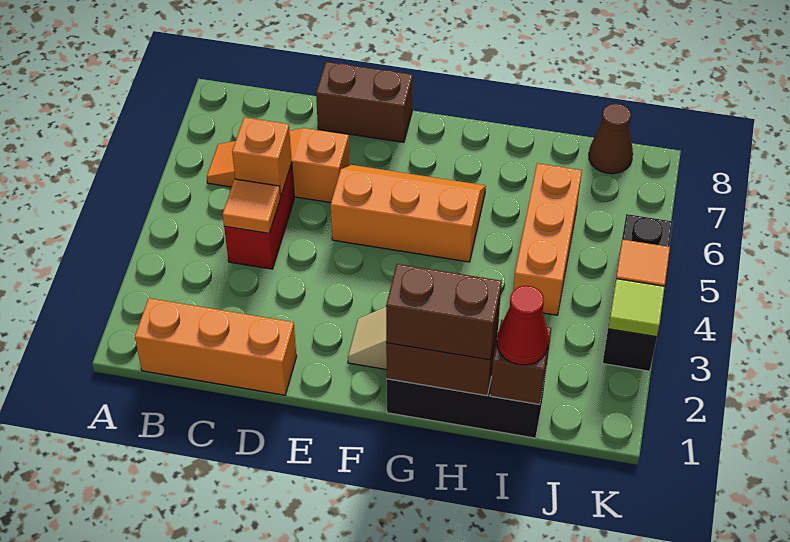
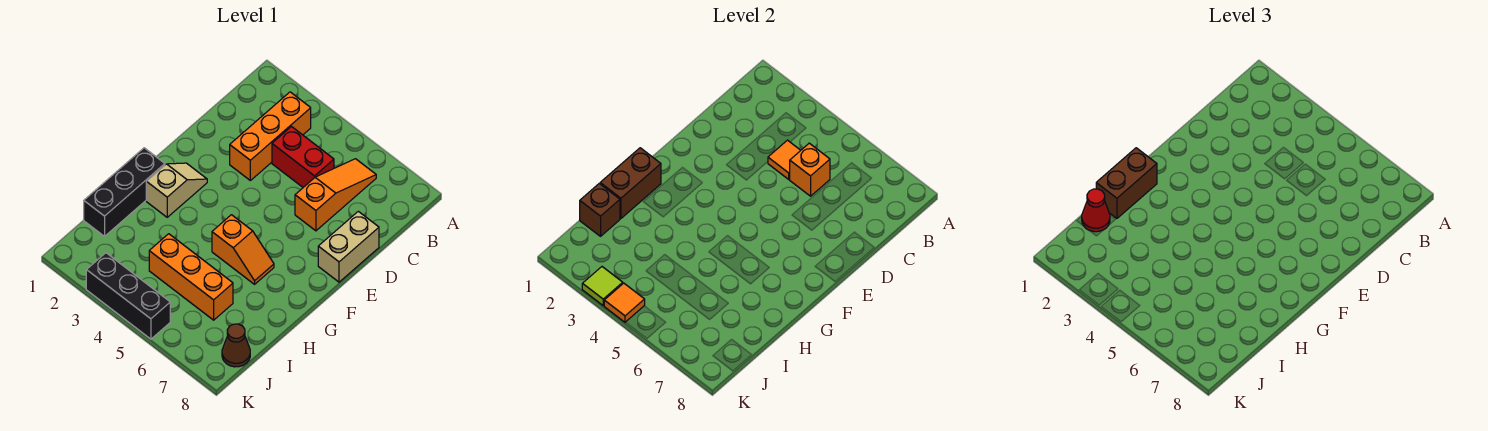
orange brick B1:D1 level 1 -> orange brick B3:D3 level 1
brown brick D8:E8 level 1 -> tan brick D8:E8 level 1
orange slope E5:G6 level 1 top 5 -> orange slope G5:G6 level 1 top 5

